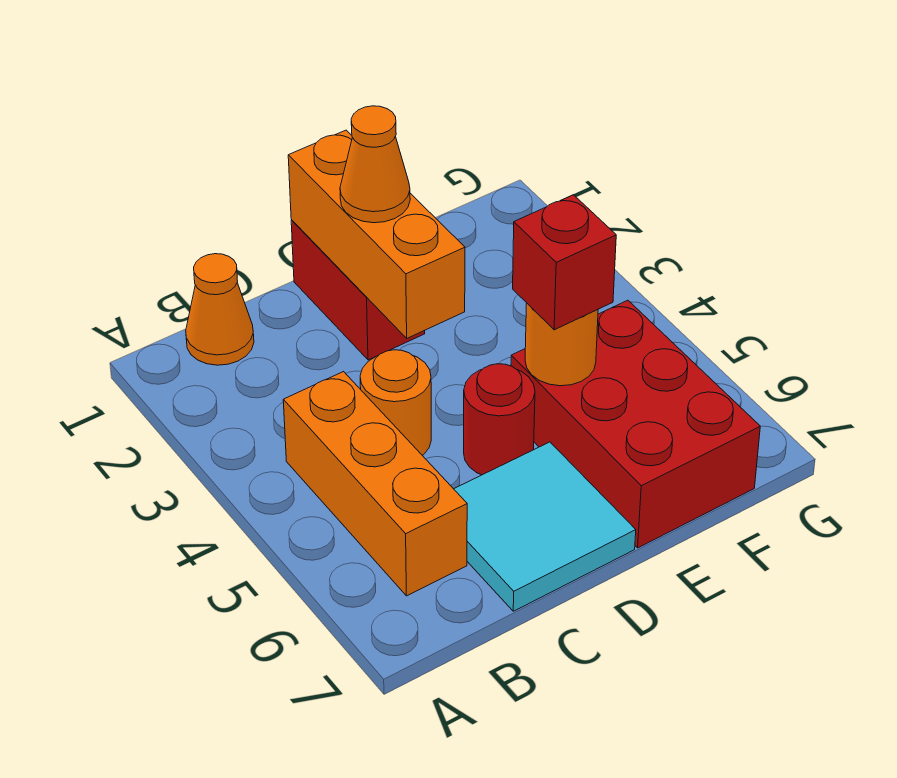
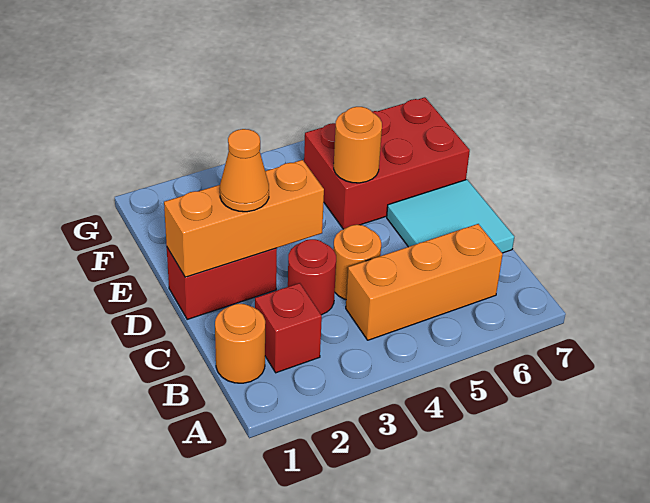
orange cone B1 level 1 -> orange round brick B1 level 1
red round brick D5 level 1 -> red round brick C3 level 1
red brick E5 level 3 -> red brick B2 level 1

